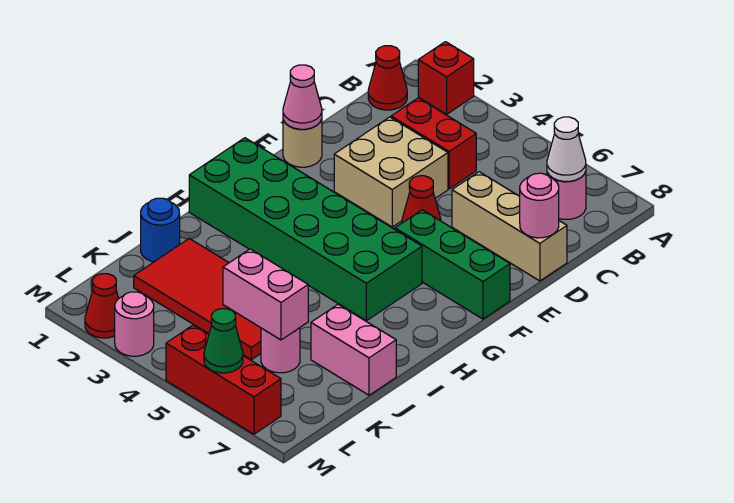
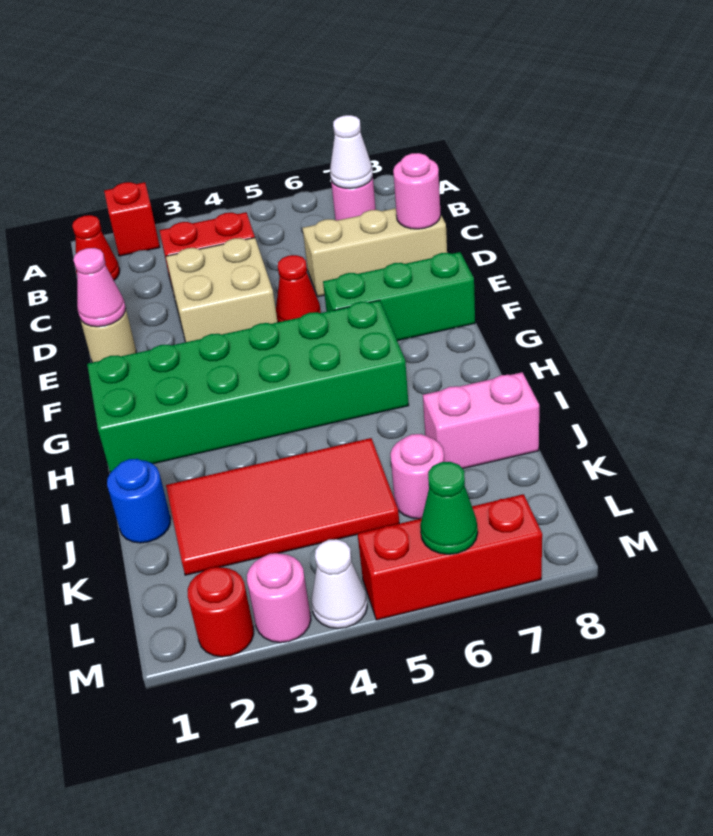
pink brick K5:K6 level 2 -> none
red cone M2 level 1 -> red round brick M2 level 1
none -> white cone M4 level 1

